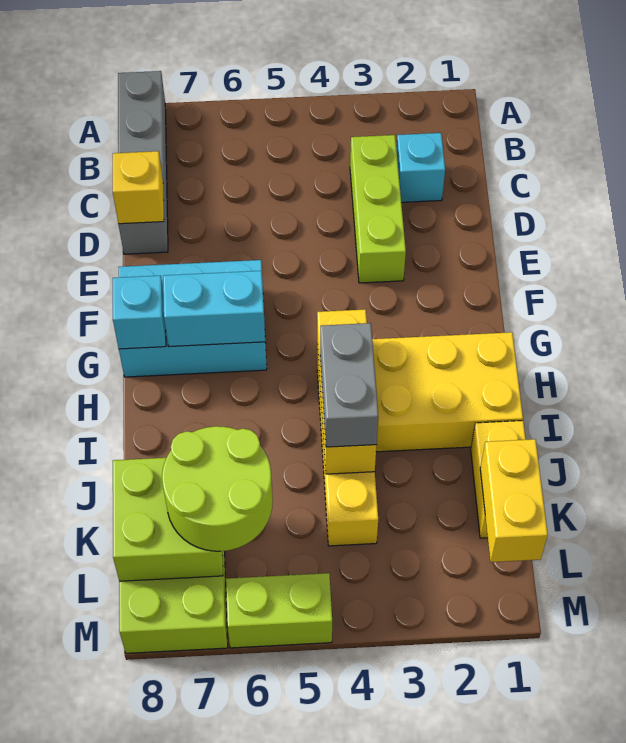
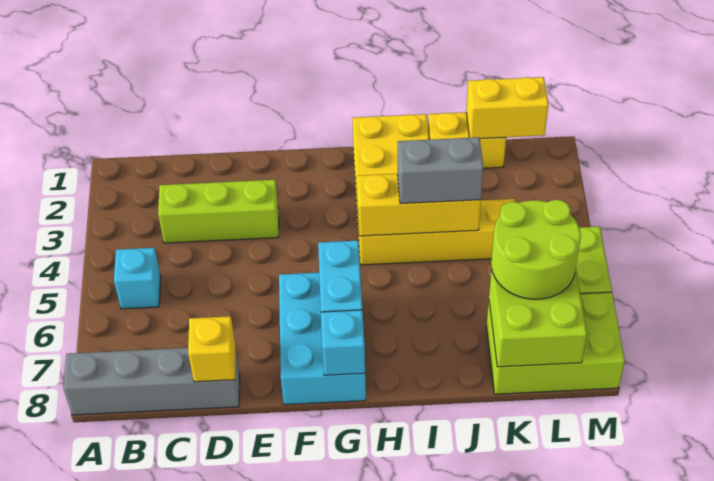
cyan brick C2 level 1 -> cyan brick B5 level 1

